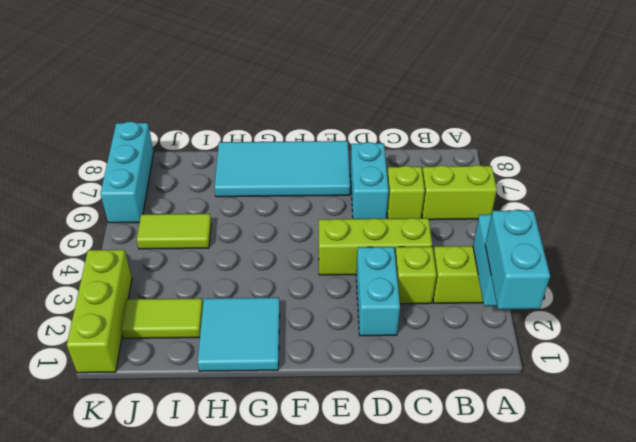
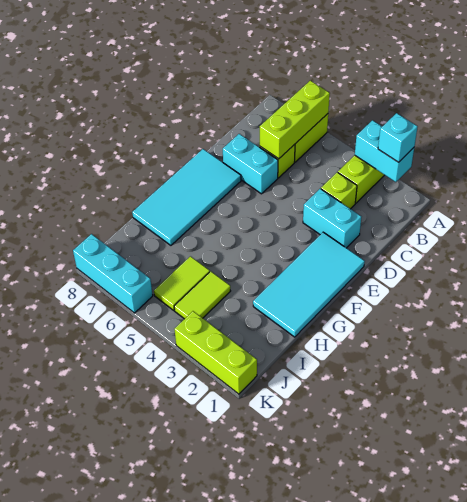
cyan brick A1:A2 level 3 -> cyan brick A2 level 3
lime brick C4:E4 level 1 -> lime brick A6:C6 level 2
cyan tile G1:H2 level 1 -> cyan tile E1:H2 level 1
lime tile I2:J2 level 1 -> lime tile I4:J4 level 1

